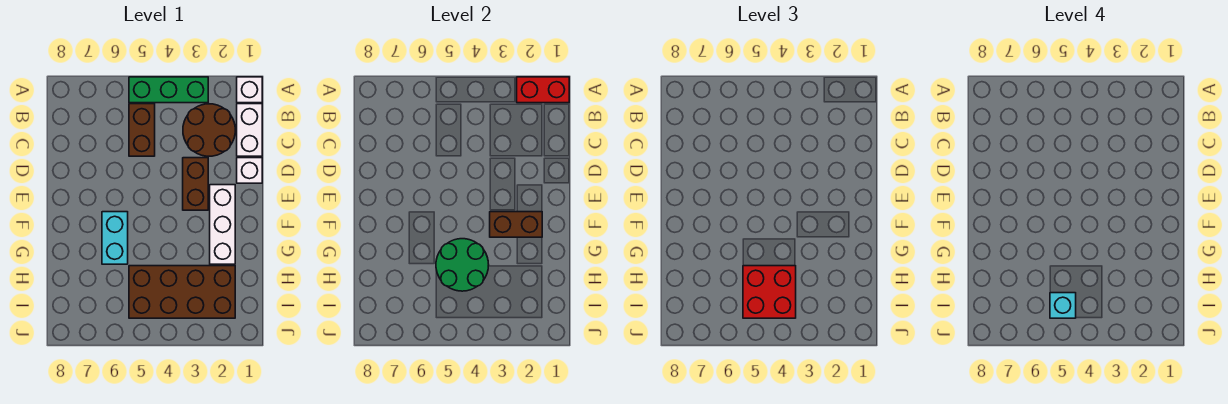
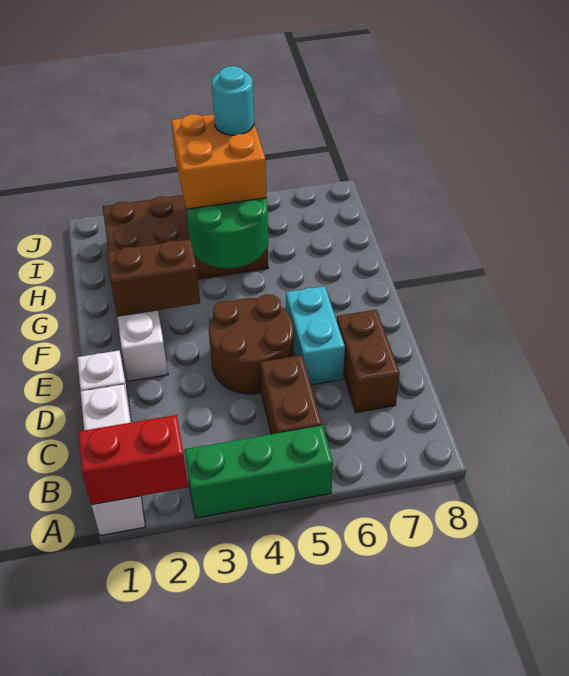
brown round brick B2:C3 level 1 -> brown round brick D4:E5 level 1
brown brick D3:E3 level 1 -> brown brick C7:D7 level 1
cyan brick F6:G6 level 1 -> cyan brick D6:E6 level 1
red brick H4:I5 level 3 -> orange brick H4:I5 level 3
cyan brick I5 level 4 -> cyan round brick I5 level 4

